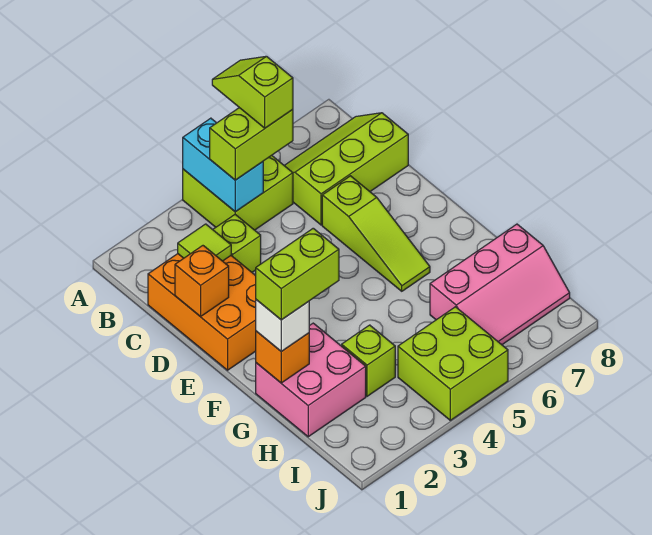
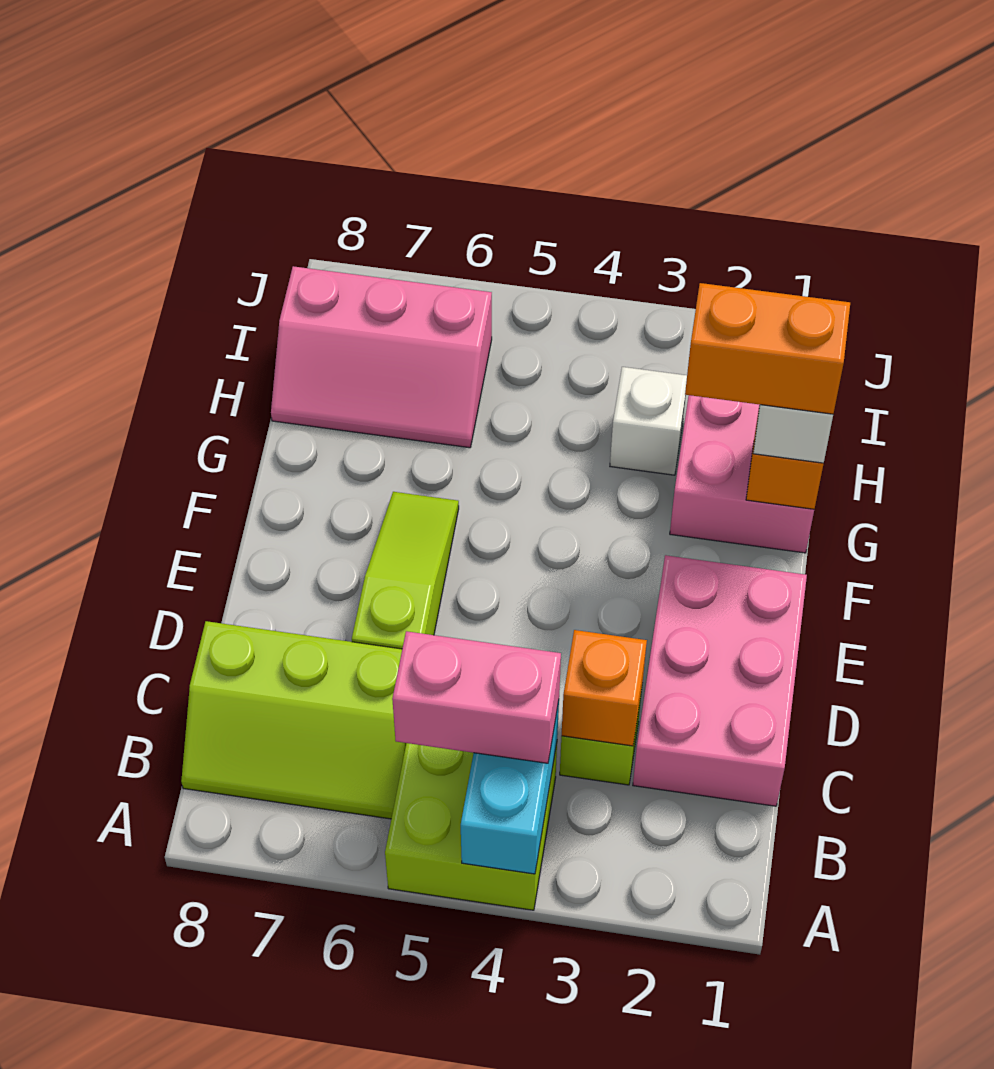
lime slope A5:B5 level 4 top B -> none
lime brick B4:B5 level 3 -> pink brick B4:B5 level 3
orange brick C1:E2 level 1 -> pink brick C1:E2 level 1
lime tile C2 level 2 -> none
orange brick D1 level 2 -> orange brick C3 level 2
lime brick G1:G2 level 4 -> orange brick G1:G2 level 4
lime brick H3 level 1 -> white brick H3 level 1
pink slope H6:I8 level 1 top H -> pink slope H6:I8 level 1 top I
lime brick I4:J5 level 1 -> none

